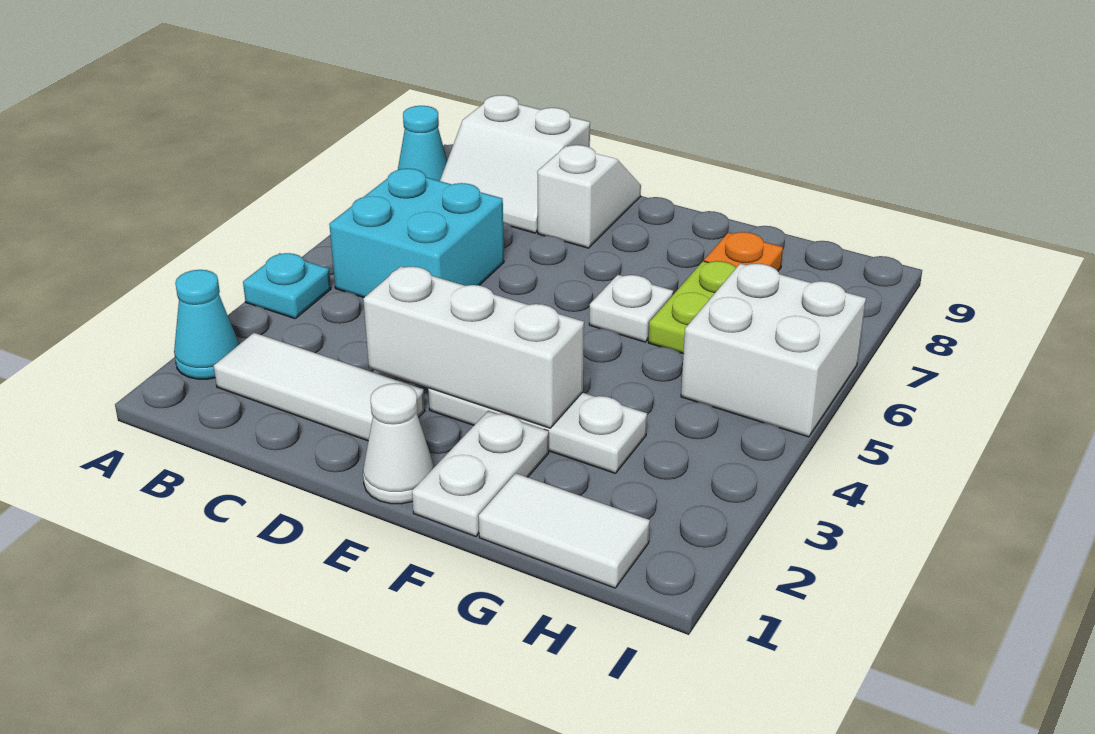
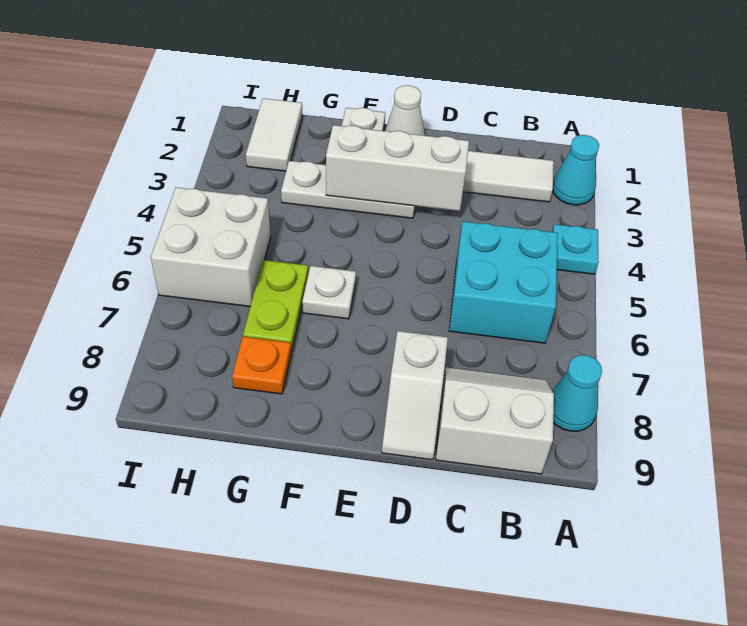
white tile G1:H1 level 1 -> white tile H1:H2 level 1

